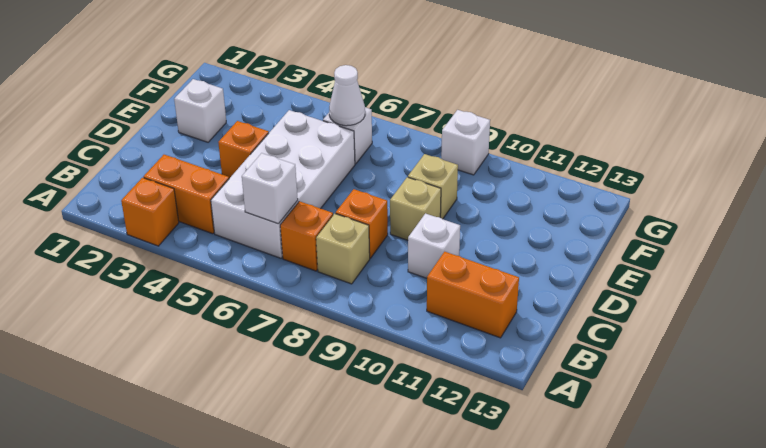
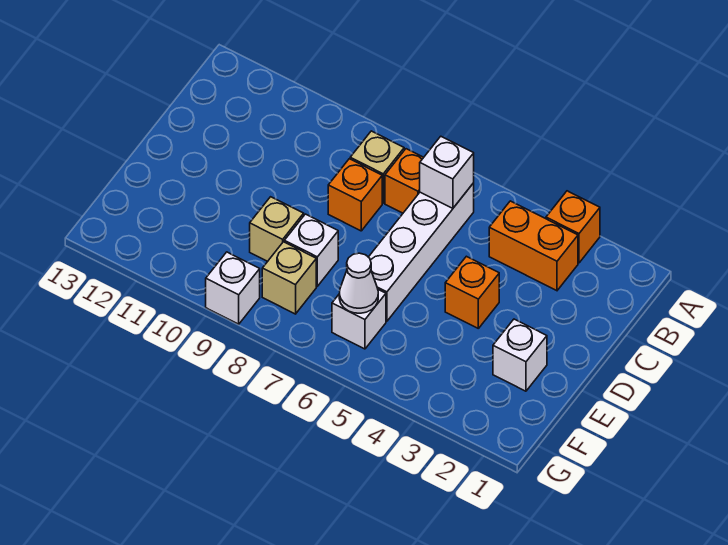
white brick B5:E6 level 1 -> white brick B6:E6 level 1
orange brick B11:B12 level 1 -> none
white brick C10 level 1 -> white brick E8 level 1
tan brick D9 level 1 -> tan brick F8 level 1

